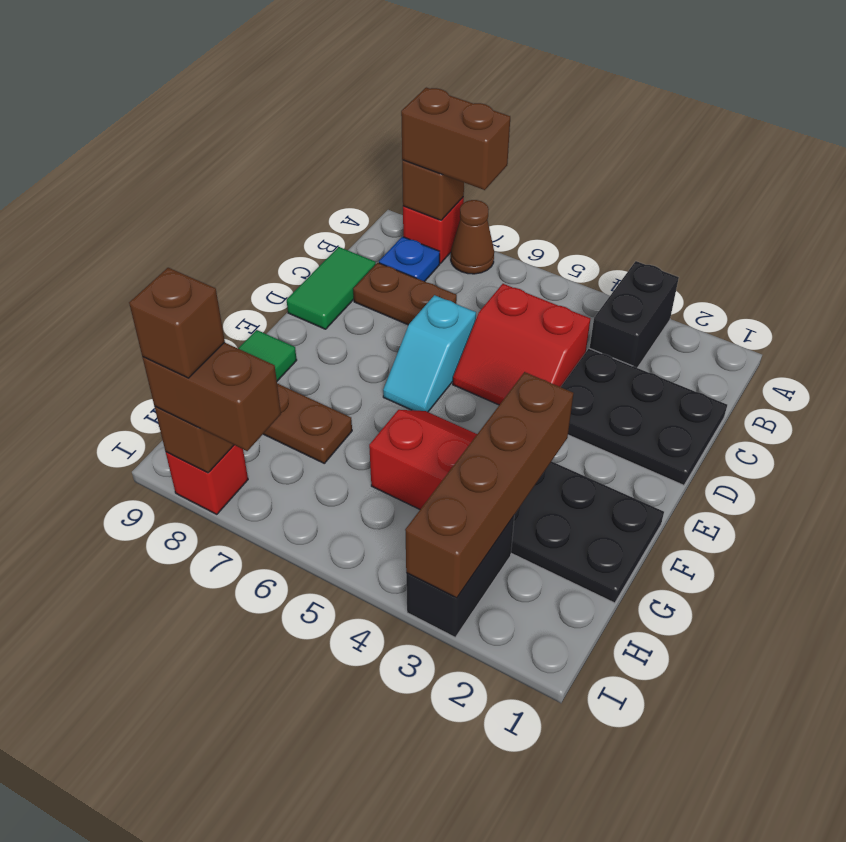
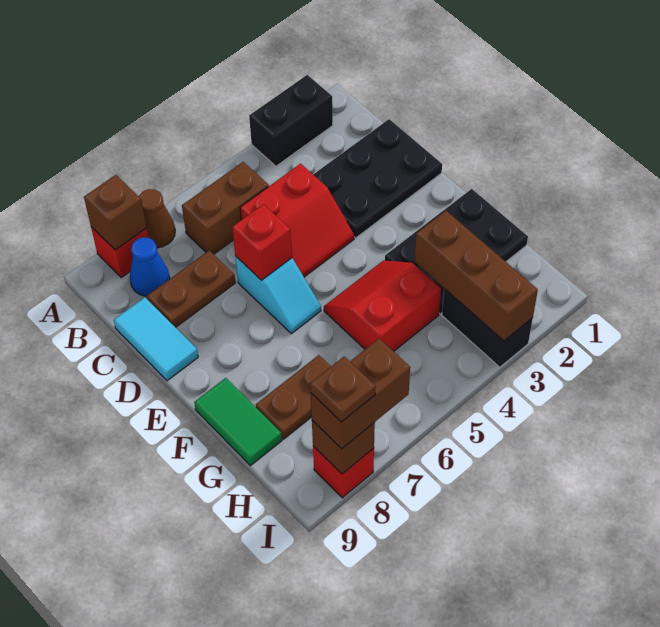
black brick A3:B3 level 1 -> black brick A2:A3 level 1
brown brick A7:A8 level 3 -> brown brick B5:B6 level 1
blue plate B8 level 1 -> blue cone B8 level 1
green tile C9:D9 level 1 -> cyan tile C9:D9 level 1
none -> red brick D6 level 2
brown brick F3:I3 level 2 -> brown brick G3:I3 level 2
brown brick I8 level 4 -> brown plate I8 level 4

